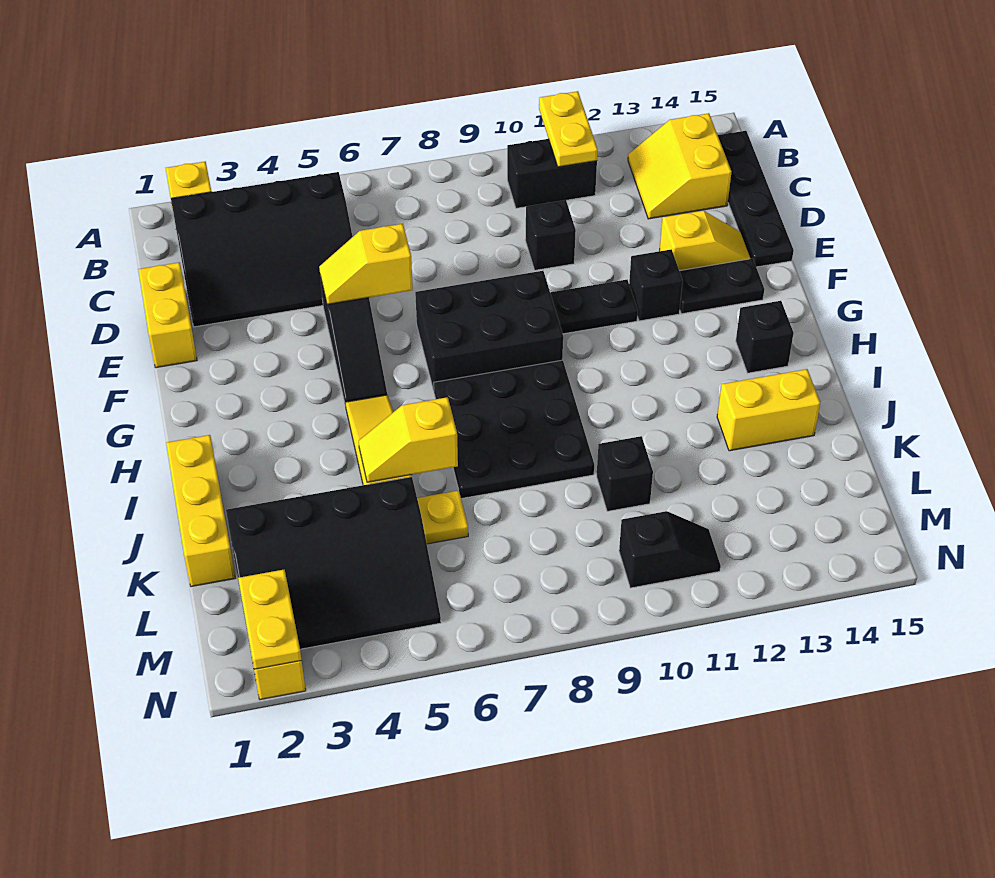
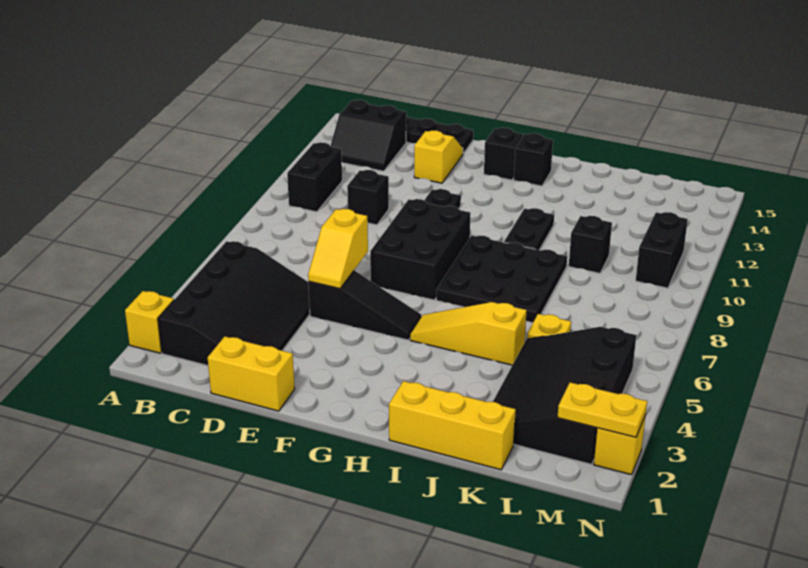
yellow plate A11:B11 level 2 -> none
yellow slope B13:C14 level 1 top 14 -> black slope B13:C14 level 1 top 14
black brick F12 level 1 -> black brick G14 level 1
black plate F13:F14 level 1 -> black plate I10:I11 level 1
yellow slope J5:J6 level 2 top 6 -> none
yellow brick J13:J14 level 1 -> none
black slope K2:M5 level 1 top K -> black slope K2:M5 level 1 top M
black slope M10:M11 level 1 top 10 -> black brick M10:M11 level 1

